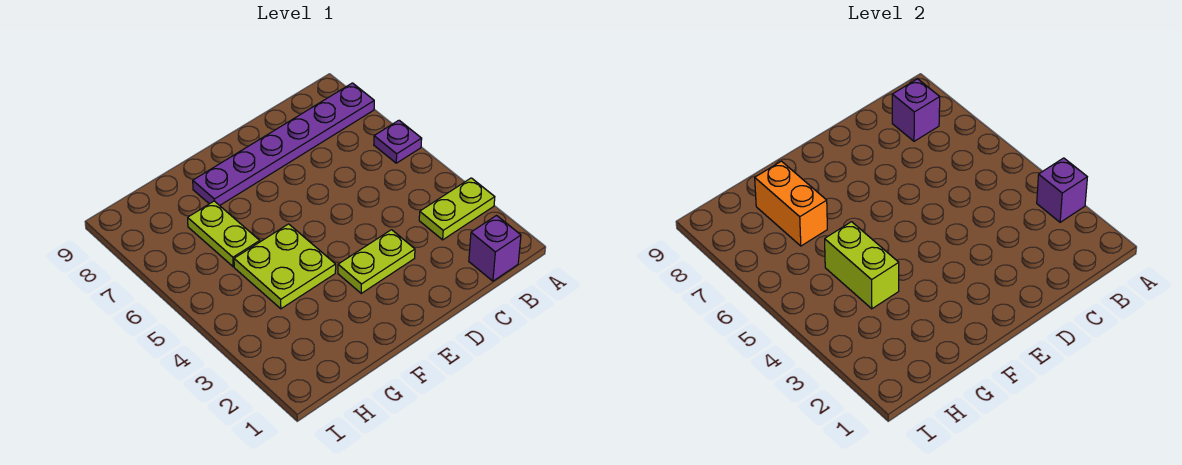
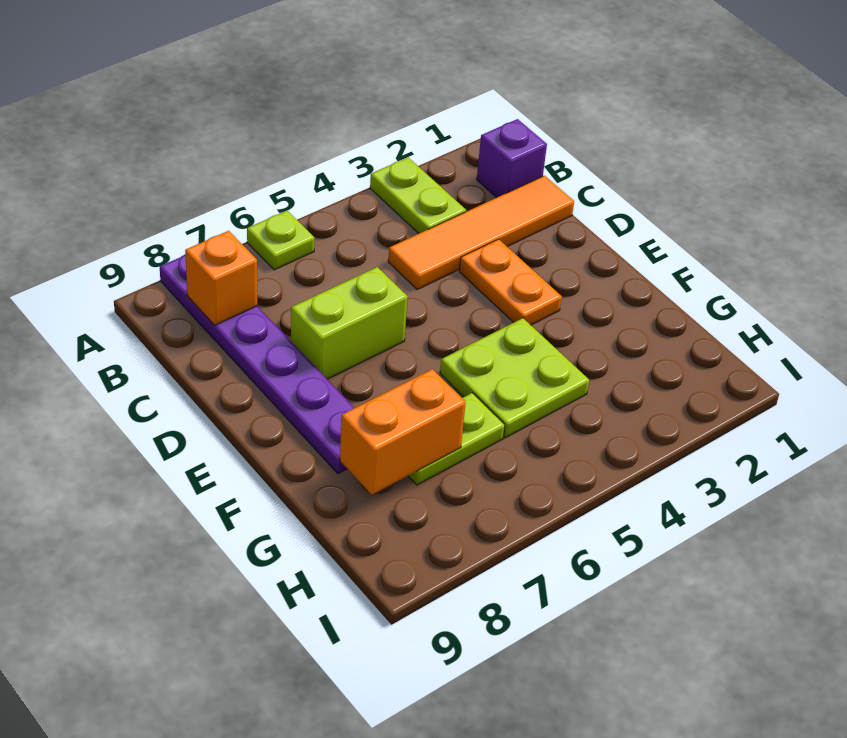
purple brick A3 level 2 -> none
purple plate A6 level 1 -> lime plate A6 level 1
purple brick B8 level 2 -> orange brick B8 level 2
none -> orange tile C1:C4 level 1
lime plate D3:E3 level 1 -> orange plate D3:E3 level 1
lime brick G4:G5 level 2 -> lime brick D6:D7 level 1

